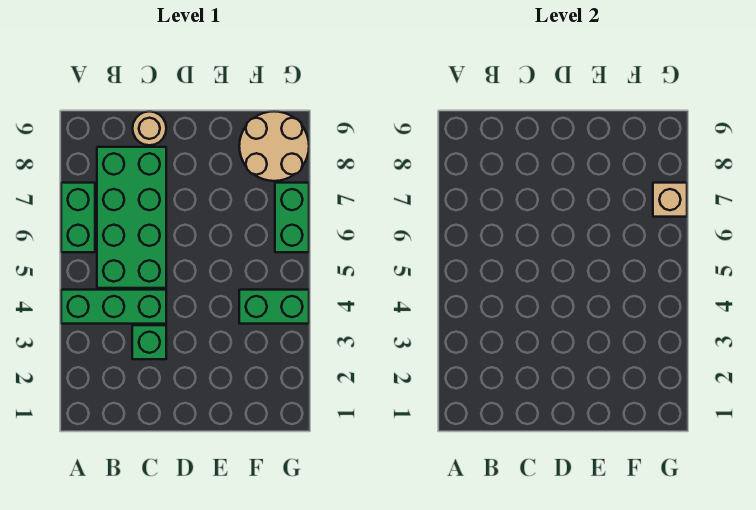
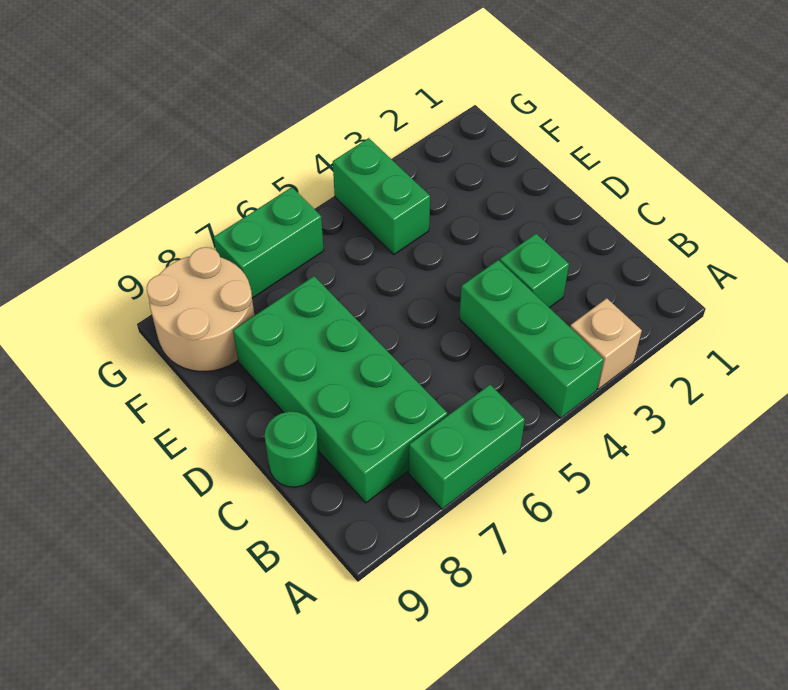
green brick B5:C8 level 1 -> green brick B7:E8 level 1
tan round brick C9 level 1 -> green round brick C9 level 1
tan brick G7 level 2 -> tan brick A3 level 1

